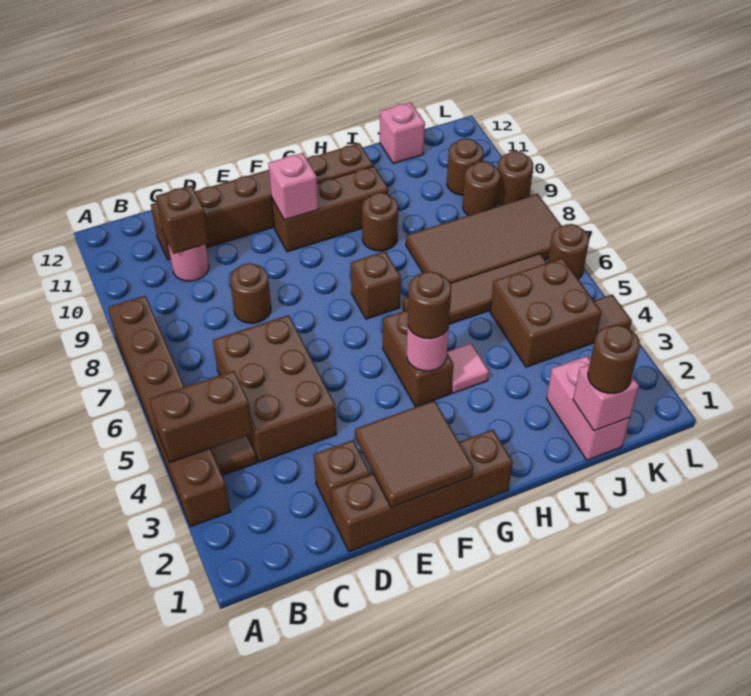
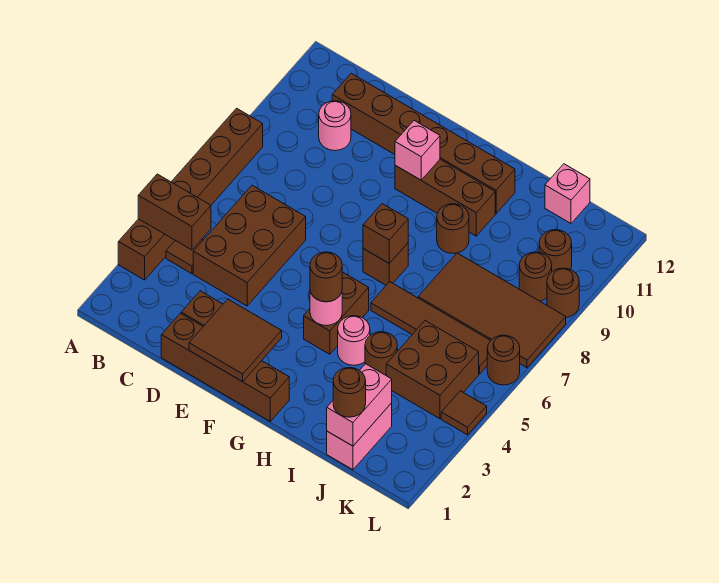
brown brick C10 level 2 -> brown brick G7 level 2
brown round brick D8 level 1 -> brown round brick I4 level 1
pink tile H4 level 1 -> pink round brick H4 level 1
pink brick J1 level 2 -> pink brick J1:J2 level 2

